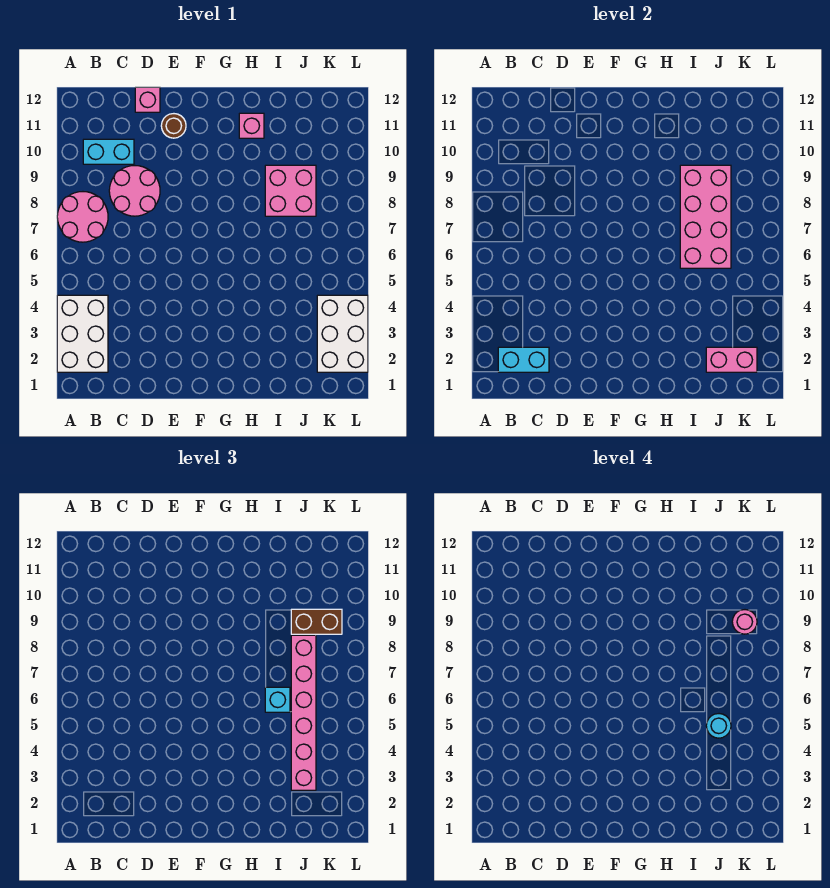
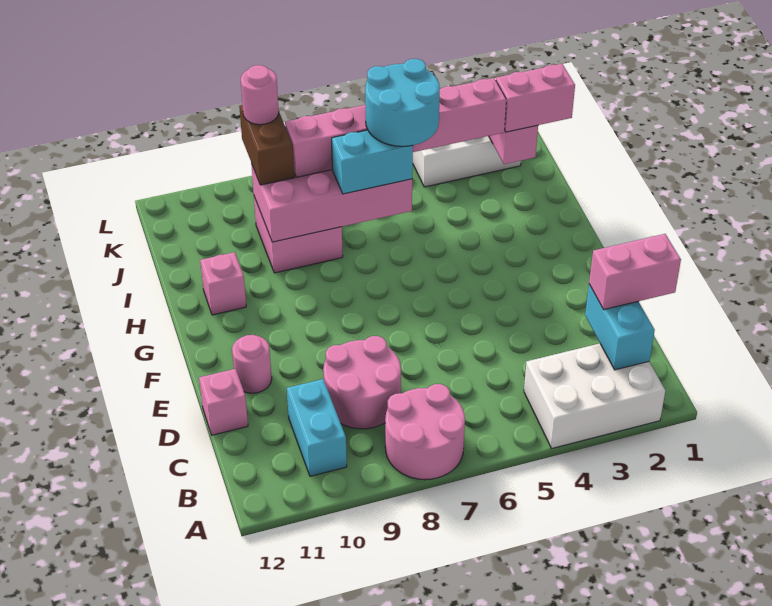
none -> pink brick C1:C2 level 3
brown round brick E11 level 1 -> pink round brick E11 level 1
cyan brick I6 level 3 -> cyan brick I6:I7 level 3
none -> pink brick J1:J2 level 3
cyan round brick J5 level 4 -> cyan round brick I5:J6 level 4

